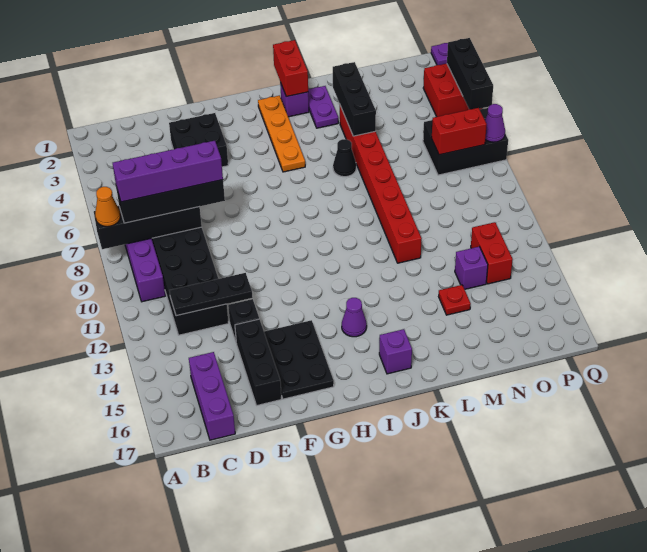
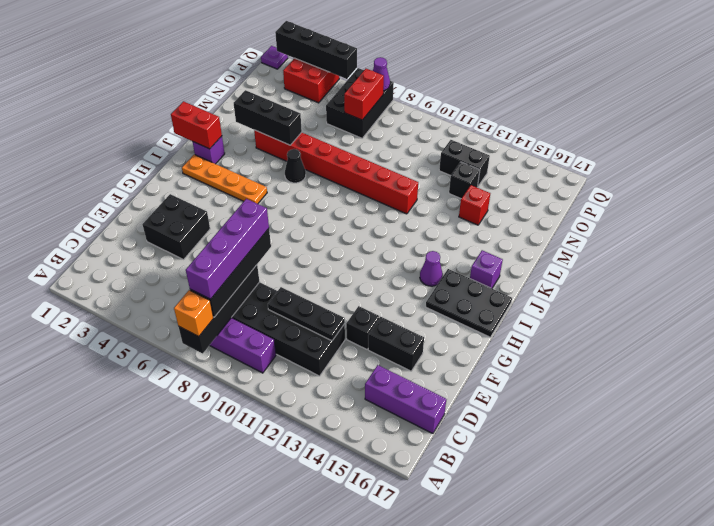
orange cone A8 level 3 -> orange brick A8 level 3
black plate C12:E12 level 2 -> black plate D10:D12 level 2
black brick E14:E16 level 1 -> black brick E14:E15 level 1
black plate F14:G16 level 1 -> black plate H15:I17 level 1
purple plate K2:K3 level 1 -> none
red plate M14 level 1 -> red brick M14 level 1
purple brick N13 level 1 -> black brick N13 level 1
red brick O12:O13 level 1 -> black brick O12:O13 level 1
black brick Q3:Q5 level 2 -> black brick Q2:Q5 level 2

